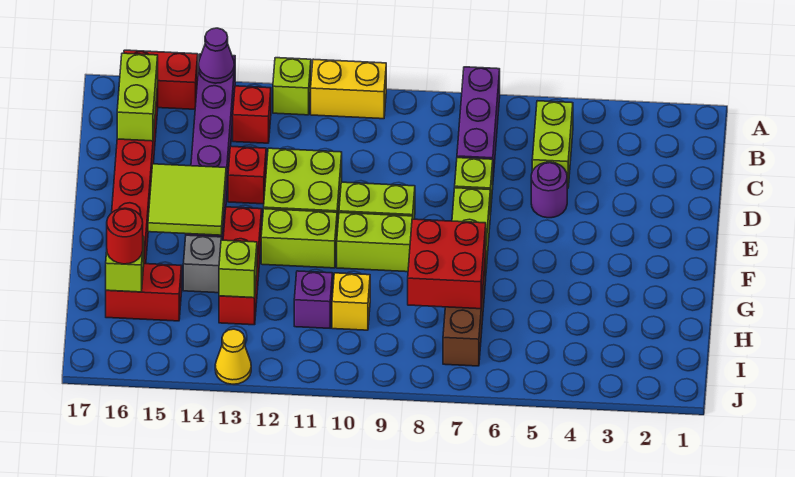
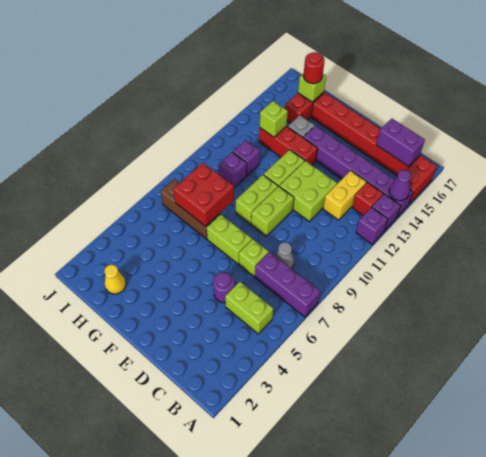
yellow brick A10:A11 level 1 -> yellow brick C12:C13 level 1
lime brick A12 level 1 -> purple brick A12 level 1
none -> purple brick A13 level 1
lime brick B16:C16 level 2 -> purple brick B16:C16 level 2
none -> grey cone C8 level 1
red brick D13 level 1 -> none
lime tile E14:F15 level 2 -> none
yellow brick H10 level 1 -> purple brick H10 level 1
yellow cone J13 level 1 -> yellow cone H2 level 1

